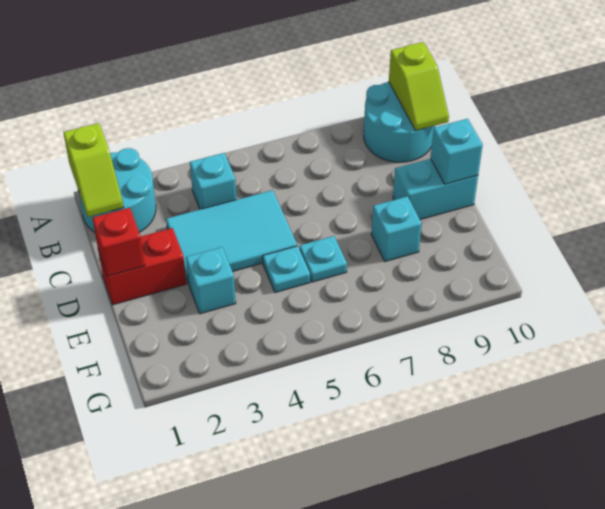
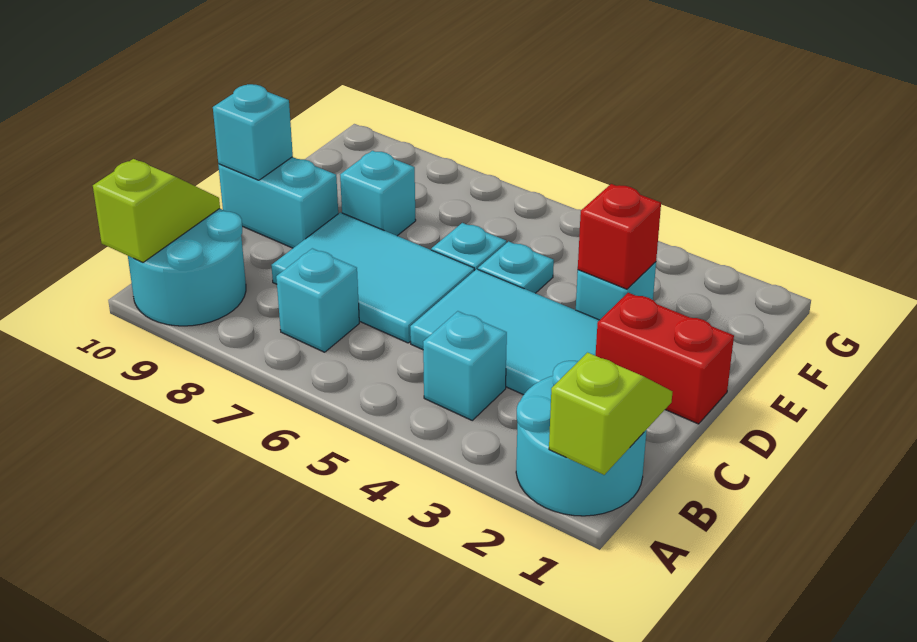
none -> cyan brick B7 level 1
none -> cyan tile C6:D8 level 1
red brick D1 level 2 -> red brick E3 level 2

